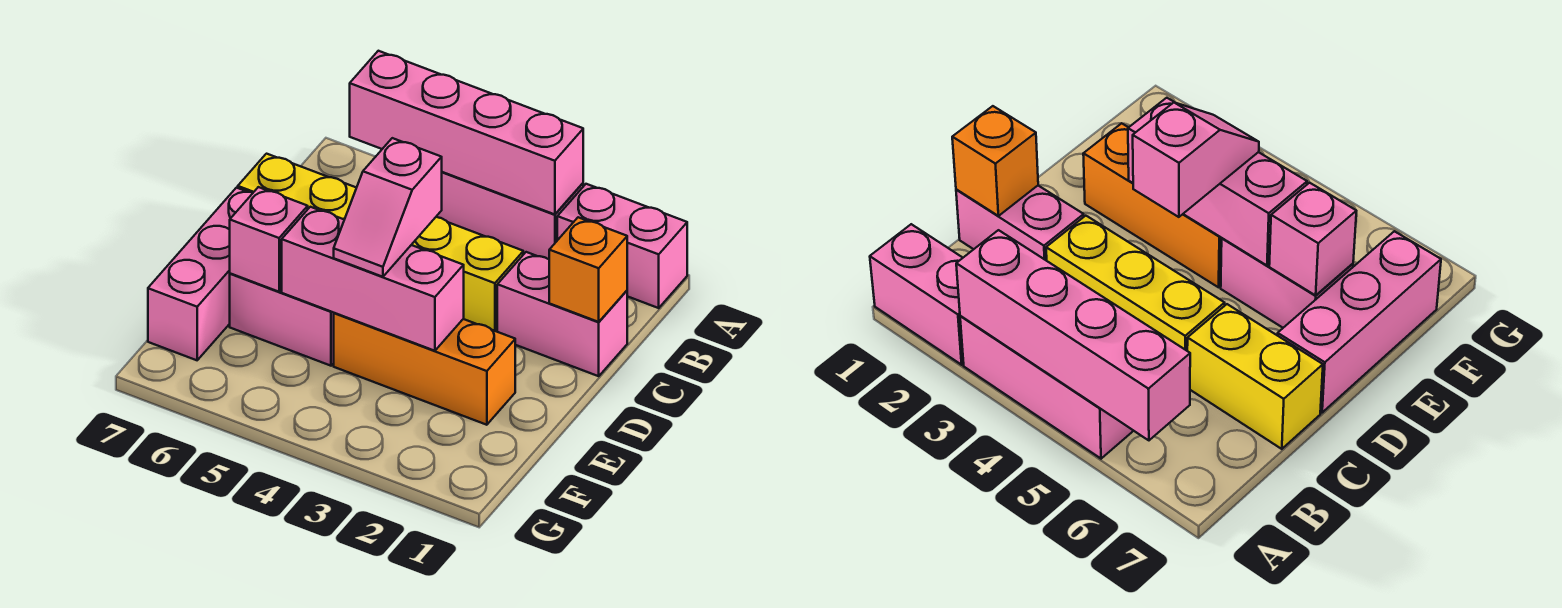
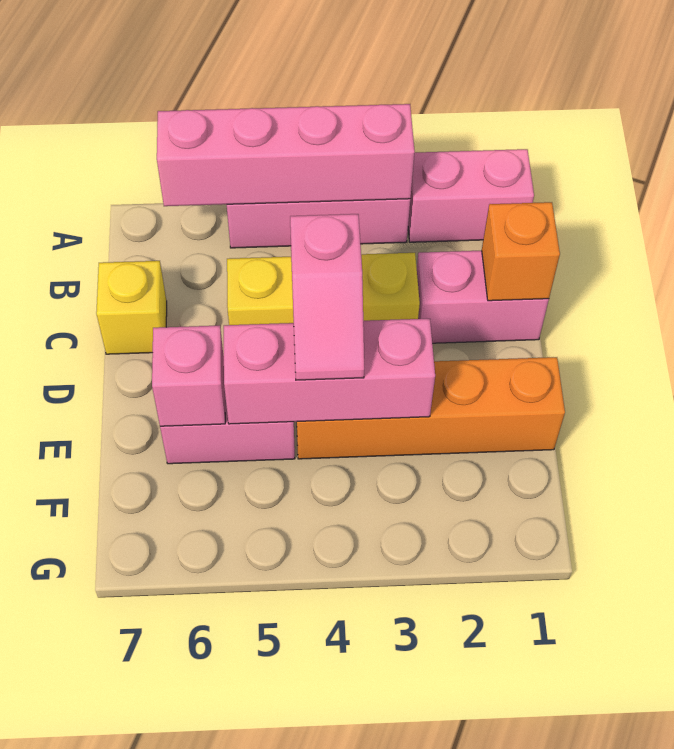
yellow brick C6:C7 level 1 -> yellow brick C7 level 1
pink brick D7:F7 level 1 -> none
orange brick E2:E4 level 1 -> orange brick E1:E4 level 1

